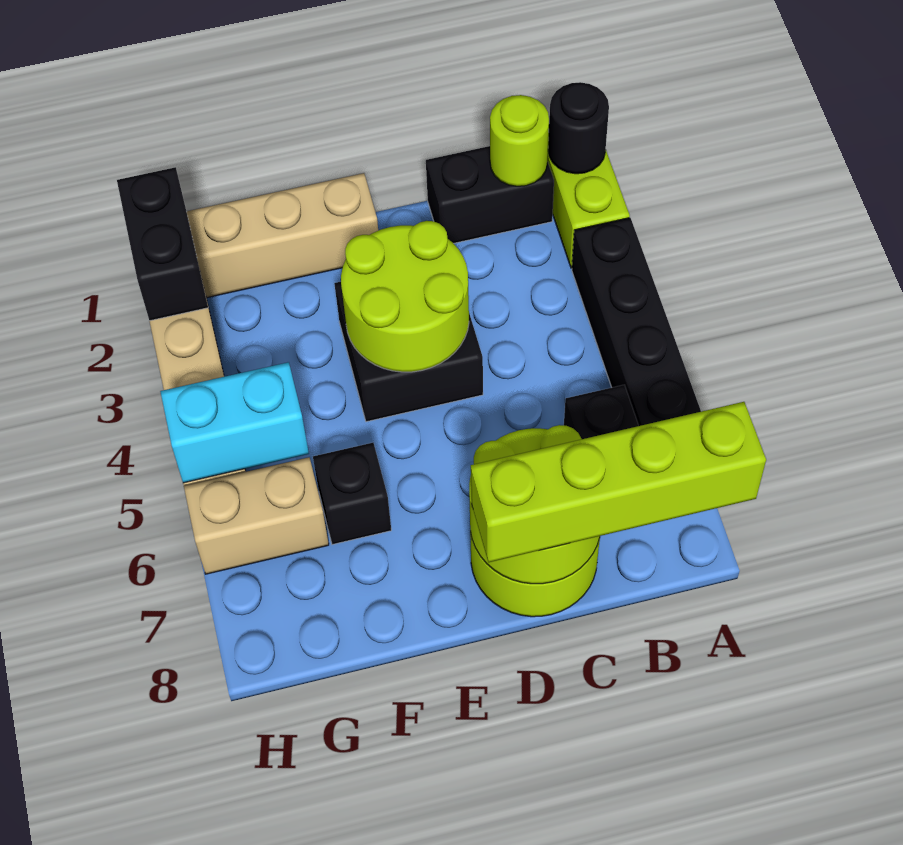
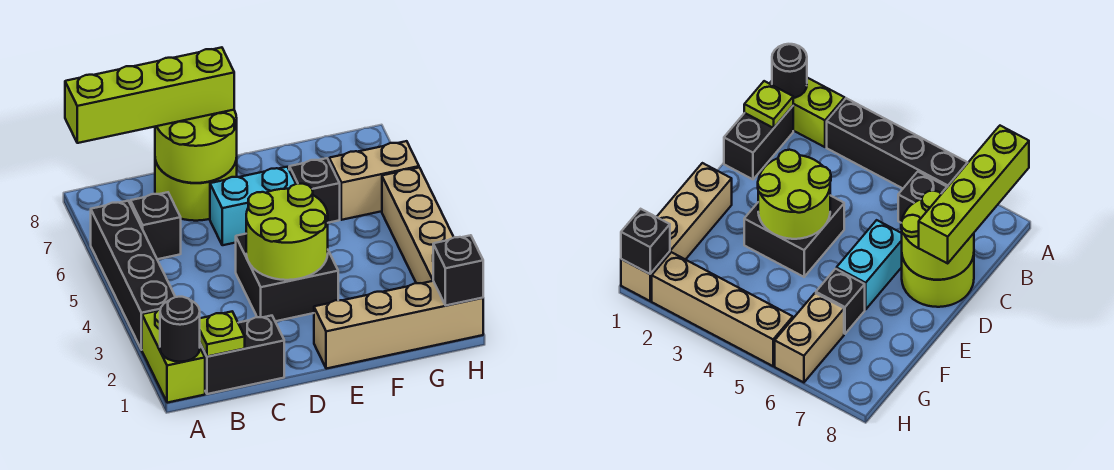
lime round brick B1 level 2 -> lime plate B1 level 2
cyan brick G5:H5 level 2 -> cyan brick D6:E6 level 1
black brick H1:H2 level 2 -> black brick H1 level 2

